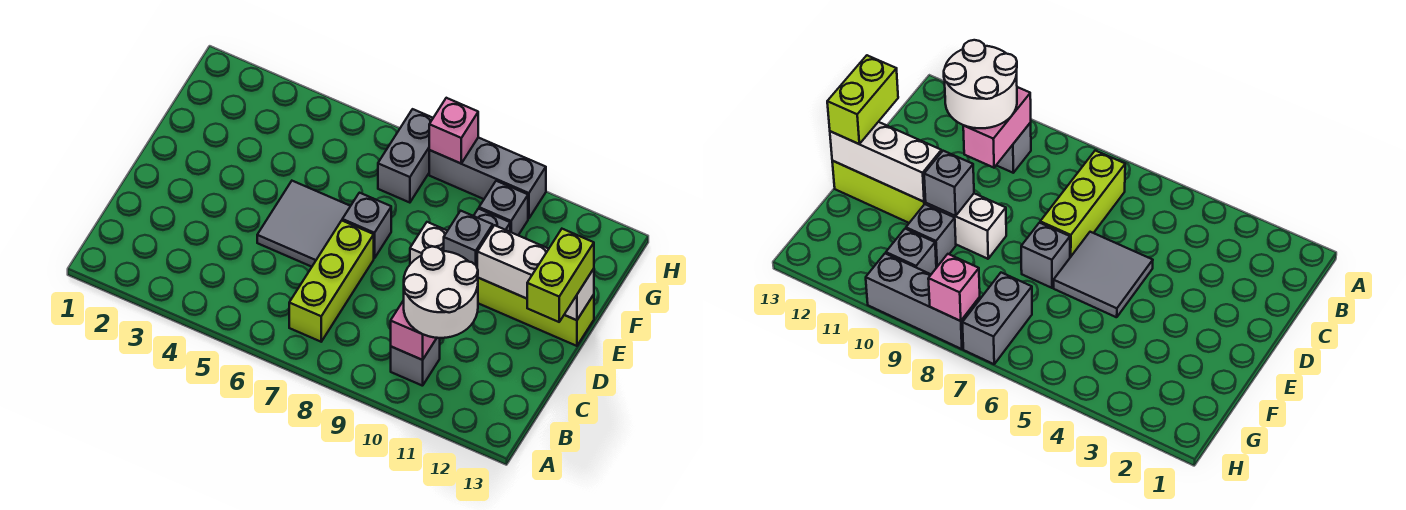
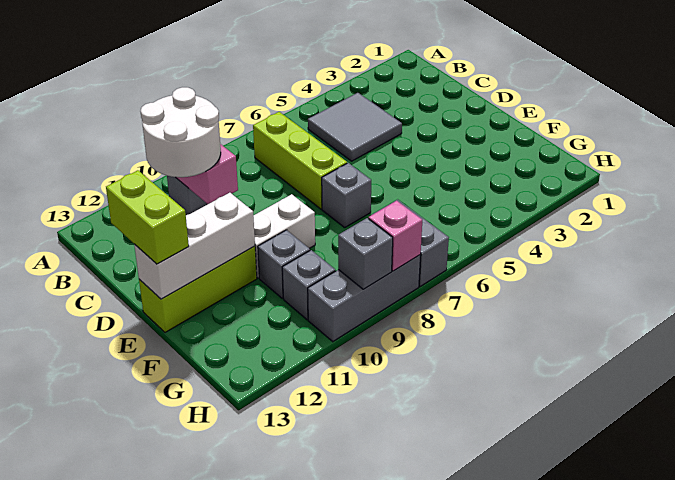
grey tile D5:E6 level 1 -> grey tile B4:C5 level 1
grey brick E10 level 2 -> grey brick H9 level 2

